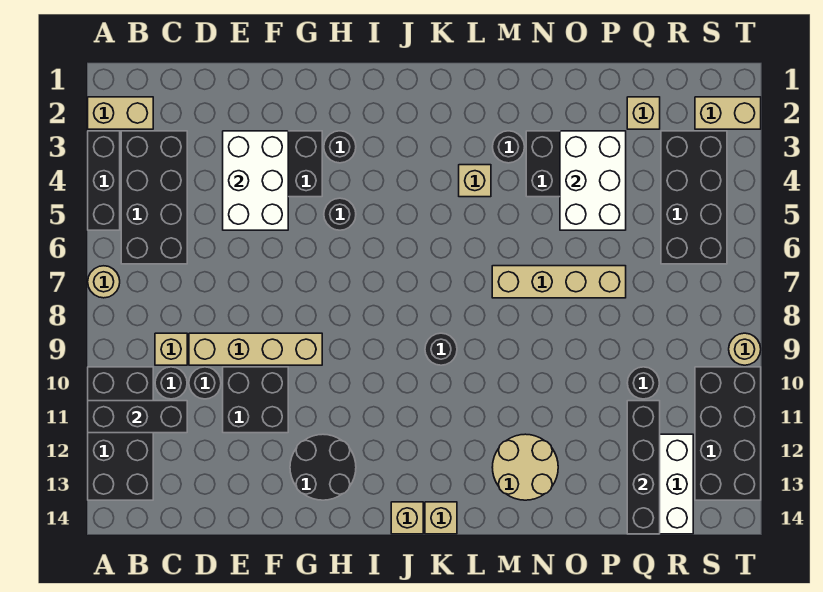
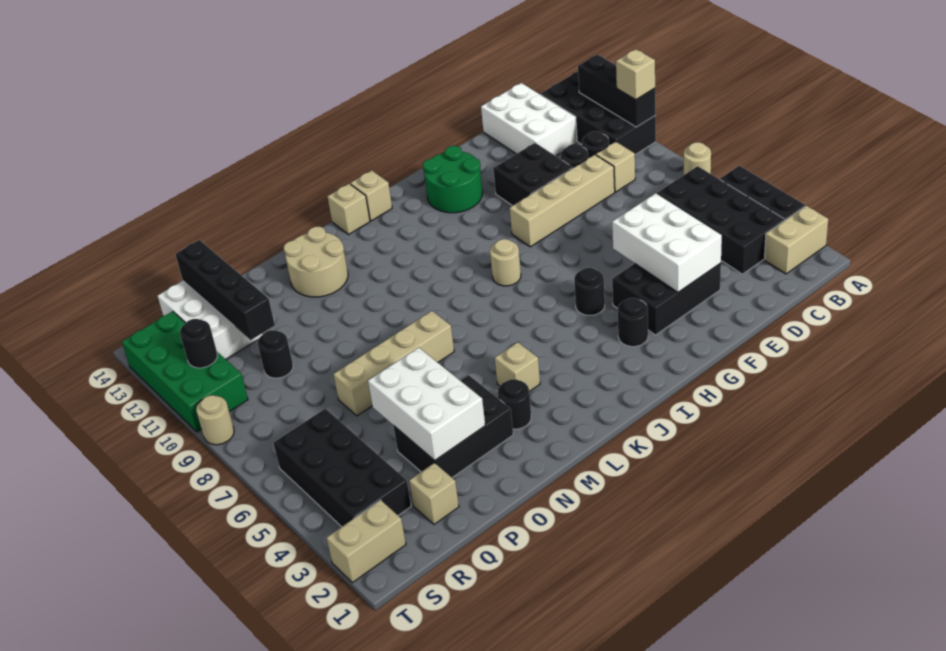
none -> tan brick A10 level 3
black brick A11:C11 level 2 -> black brick A10:A12 level 2
none -> white brick C12:D14 level 1
black round brick G12:H13 level 1 -> green round brick G12:H13 level 1
none -> tan round brick I8 level 1
black round brick K9 level 1 -> black round brick S11 level 2
black brick S10:T13 level 1 -> green brick S10:T13 level 1

